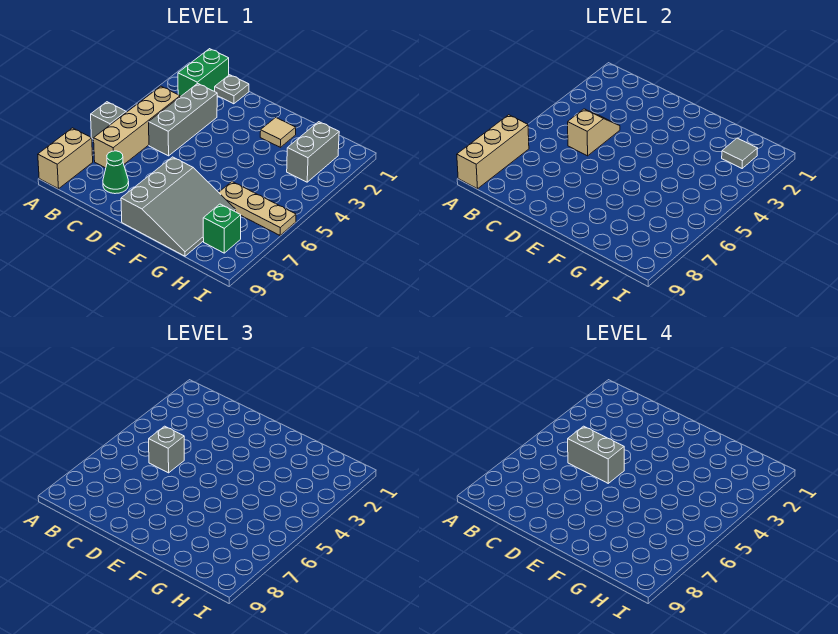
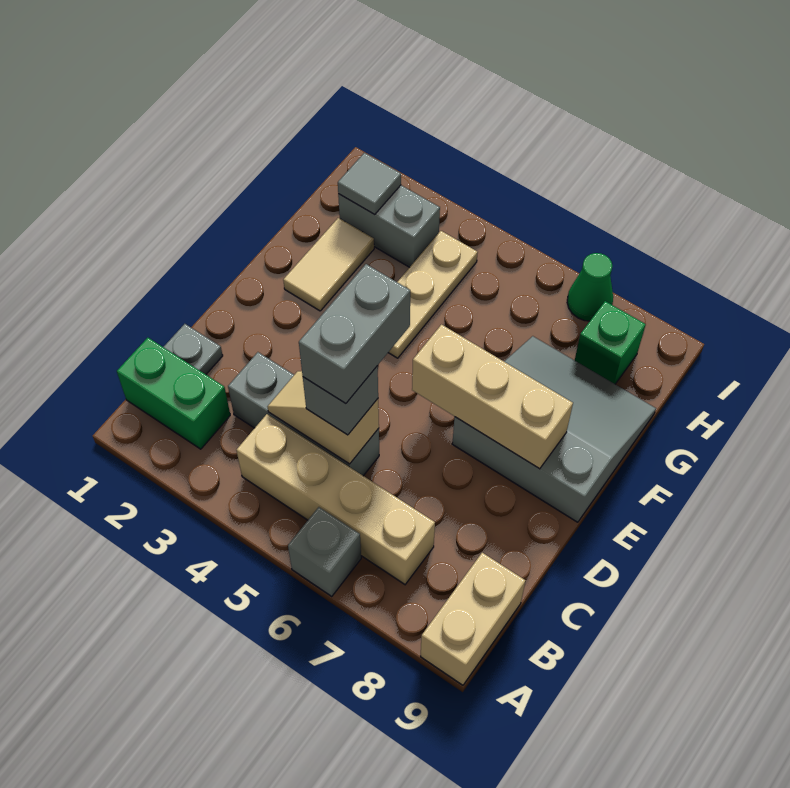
tan brick A7:A9 level 2 -> tan brick E6:E8 level 2
tan brick A8:A9 level 1 -> tan brick A9:B9 level 1
green cone C8 level 1 -> green cone I7 level 1
tan tile F2 level 1 -> tan tile F2:G2 level 1
tan plate G6:I6 level 1 -> tan plate F4:H4 level 1

